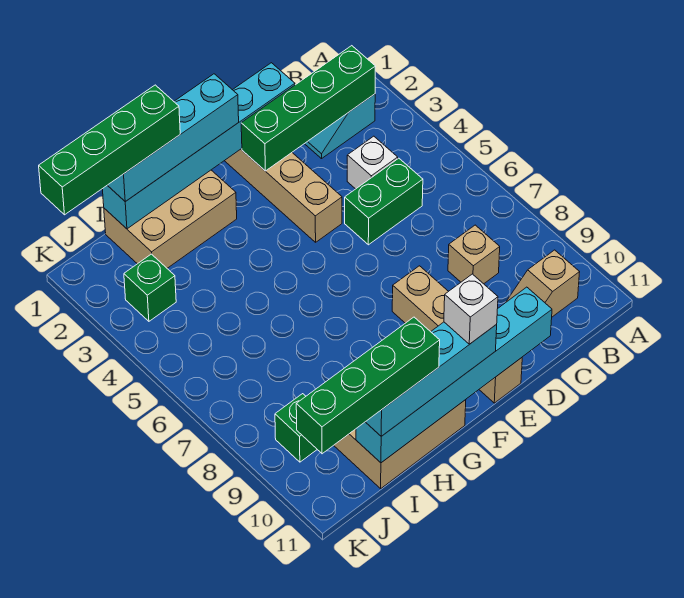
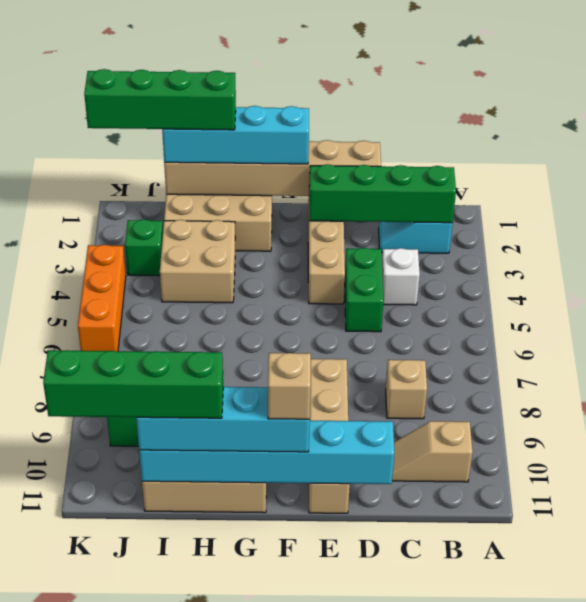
green brick C5:D5 level 1 -> green brick D4:D5 level 1
cyan brick D1:I1 level 2 -> tan brick D1:I1 level 2
white brick F11 level 4 -> tan brick F11 level 4
none -> tan brick H3:I4 level 1
none -> orange brick K4:K6 level 1

